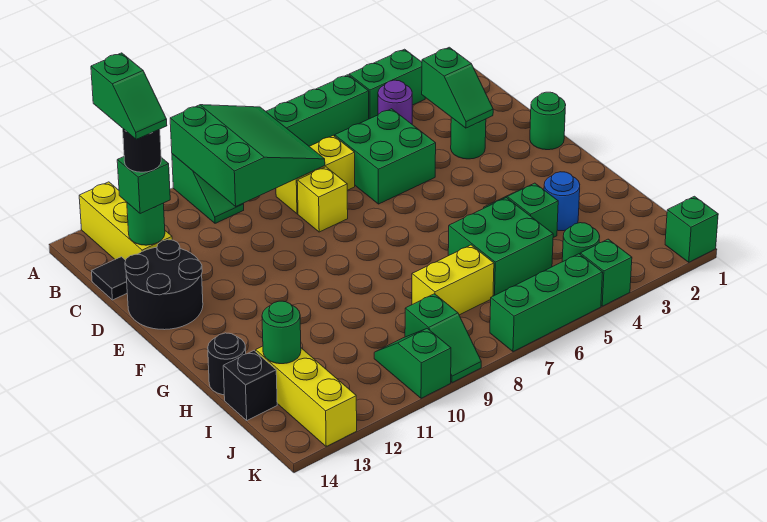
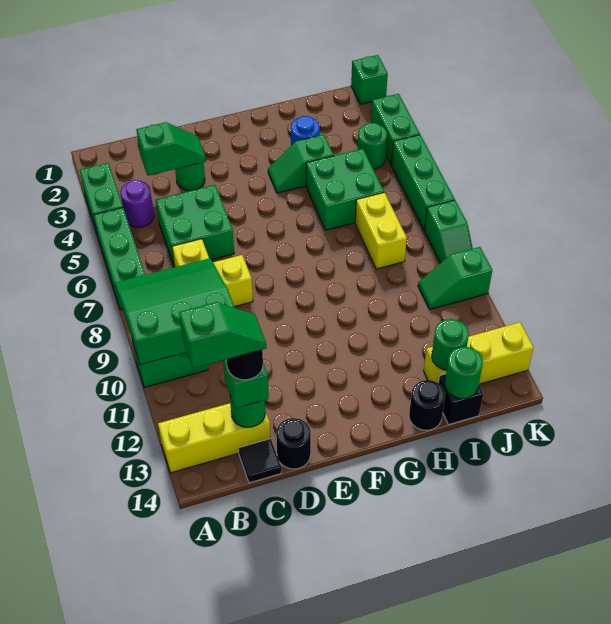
black round brick D13:E14 level 1 -> black round brick D14 level 1
green round brick E1 level 1 -> green round brick I14 level 2
green slope J9:K9 level 1 top J -> green slope K8:K9 level 1 top 8
green brick K4 level 1 -> green brick K3:K4 level 1

